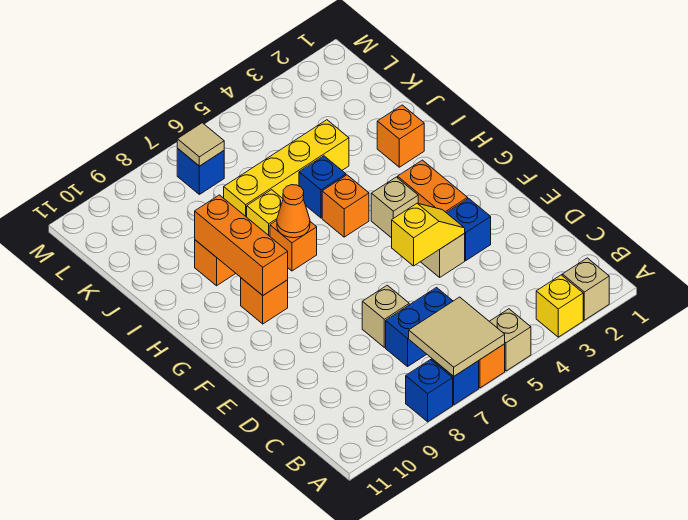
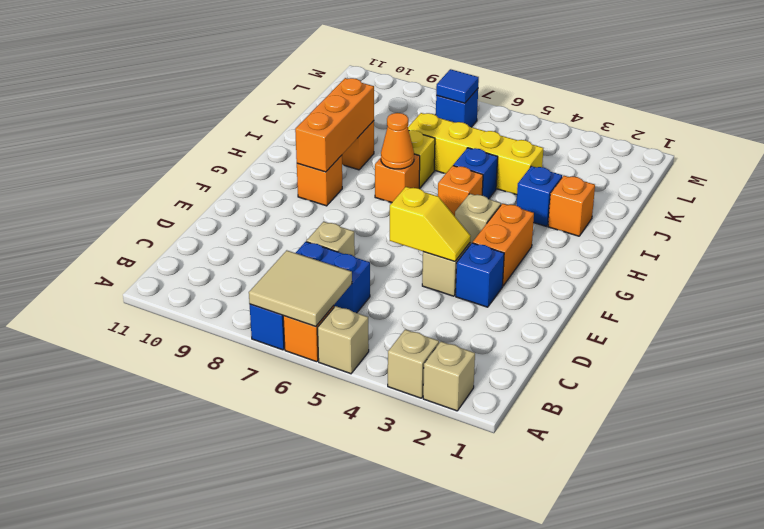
yellow brick A3 level 1 -> tan brick A3 level 1
blue brick A8 level 1 -> blue brick I3 level 1
tan tile L7 level 2 -> blue tile L7 level 2

